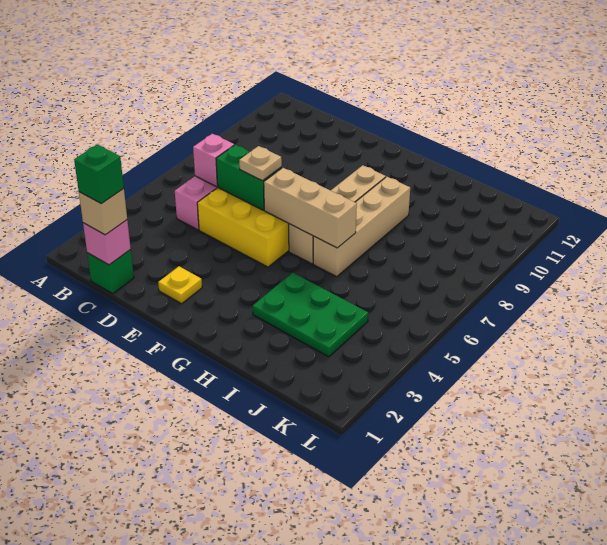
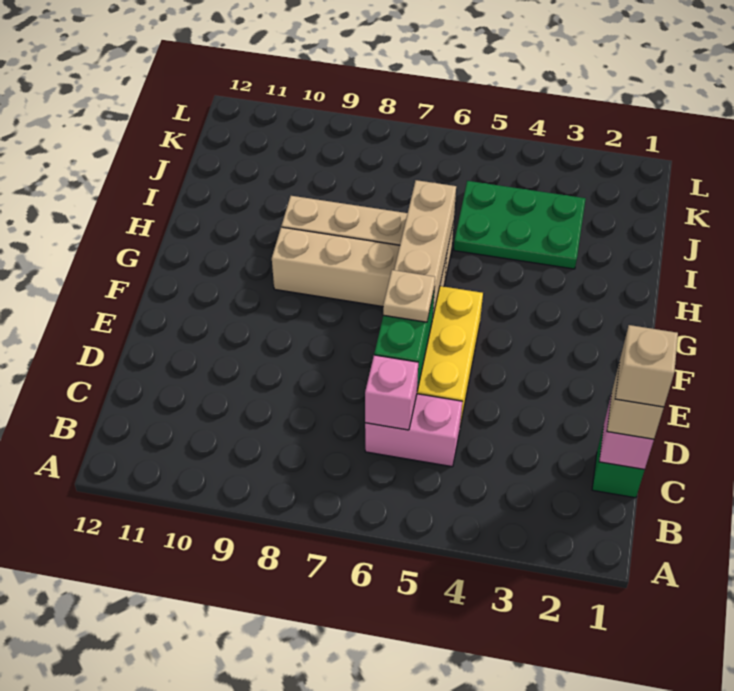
green brick C1 level 4 -> tan brick C1 level 4
yellow plate E2 level 1 -> none
green plate H3:J4 level 1 -> green plate I3:J5 level 1

